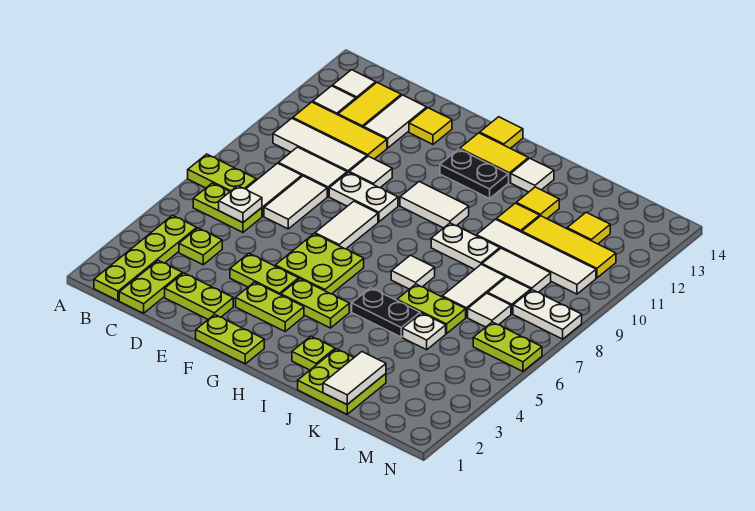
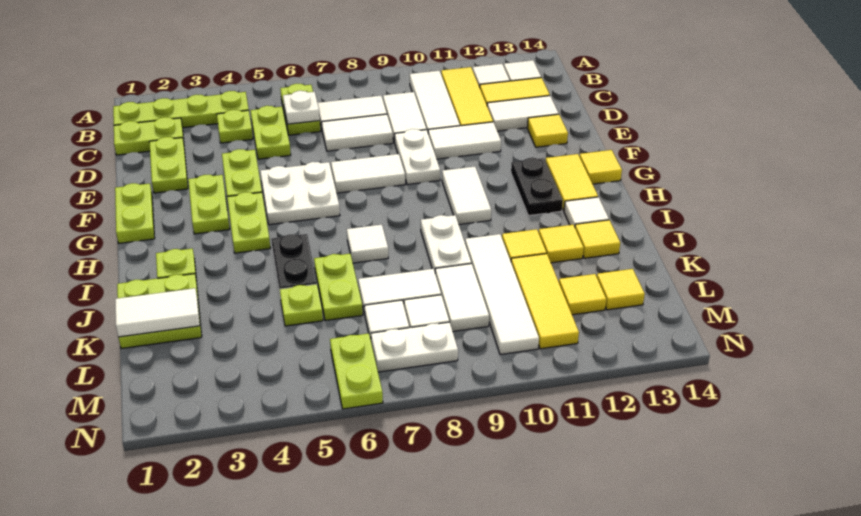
lime plate A7:B7 level 1 -> lime plate C5:D5 level 1
white tile E10 level 1 -> white tile E10:E11 level 1
lime plate F5:G6 level 1 -> white plate F5:G6 level 1
none -> yellow tile J13 level 1
white plate K5 level 1 -> lime plate K5 level 1
none -> yellow tile L13 level 1
white plate M8:N8 level 1 -> white plate M7:M8 level 1

